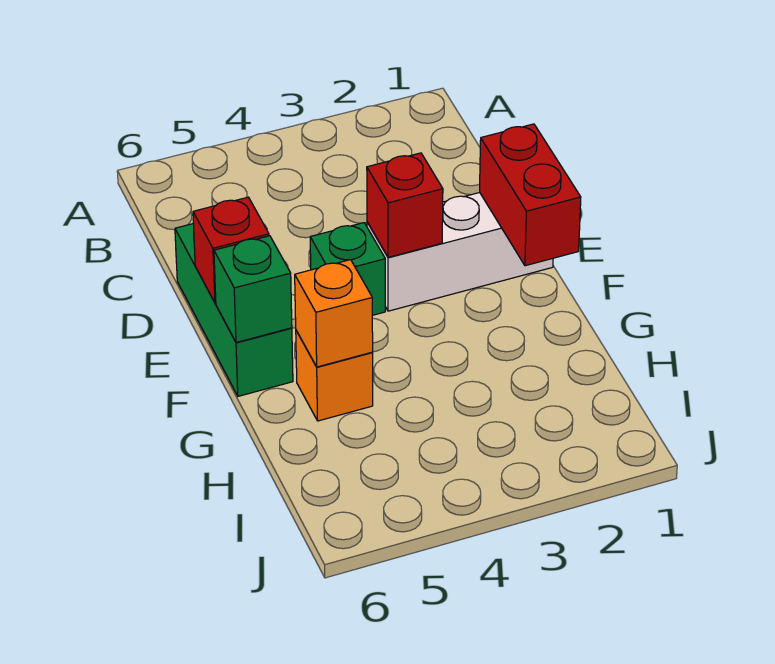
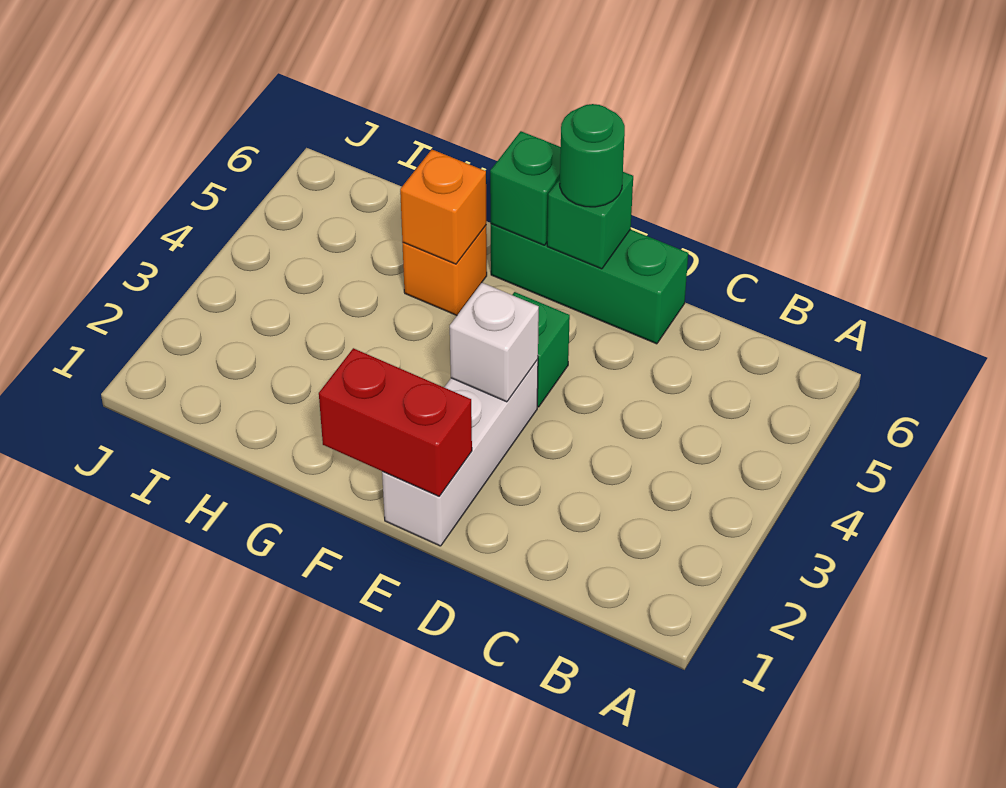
red brick E3 level 2 -> white brick E3 level 2
red brick E6 level 2 -> green brick E6 level 2
none -> green round brick E6 level 3

